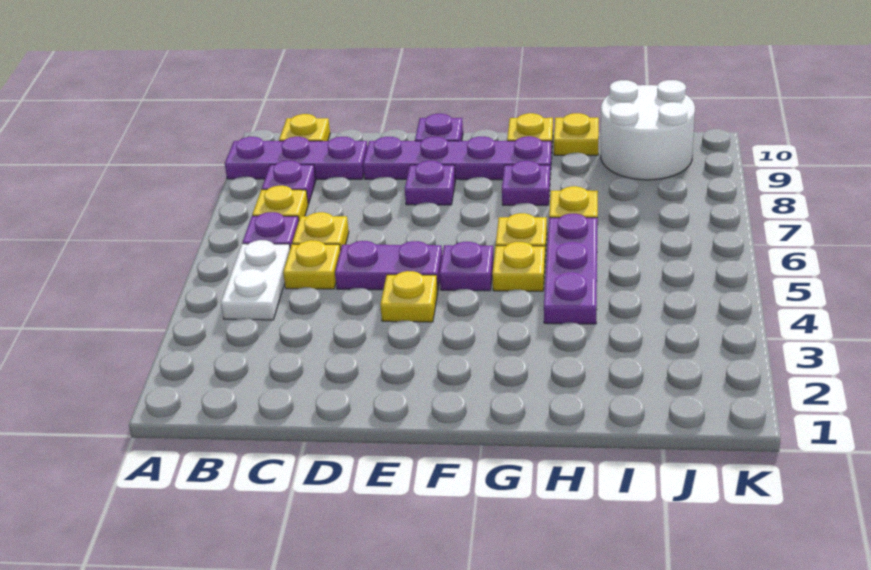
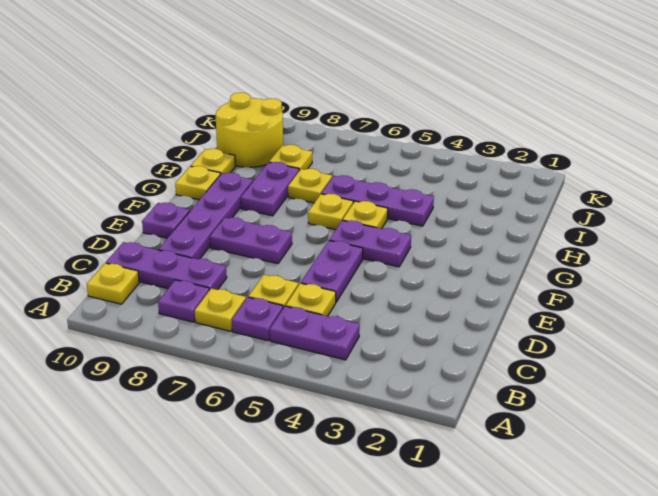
purple plate A9:C9 level 1 -> purple plate C8:C10 level 1
white plate B4:B5 level 1 -> purple plate B4:B5 level 1
yellow plate E4 level 1 -> yellow plate I8 level 1
purple plate E8 level 1 -> purple plate E7:E8 level 1
purple plate F5 level 1 -> purple plate F4:F5 level 1
purple plate G8 level 1 -> purple plate G8:H8 level 1
white round brick I9:J10 level 1 -> yellow round brick I9:J10 level 1

